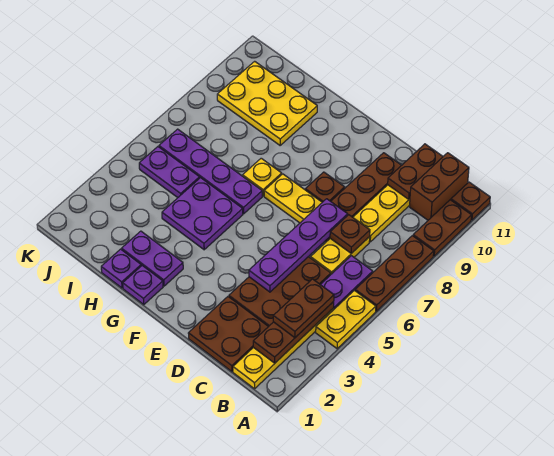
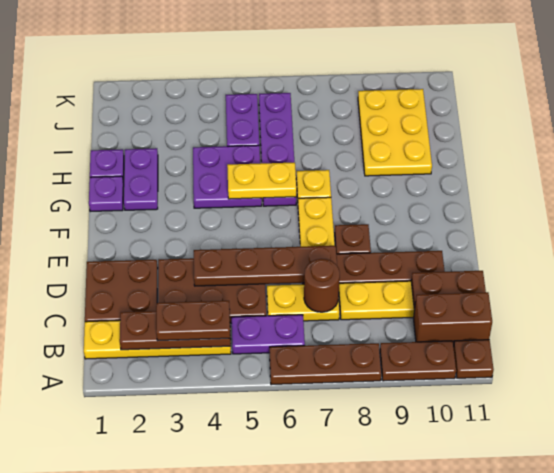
yellow plate A4:A5 level 1 -> yellow plate G5:G6 level 2
brown plate C7 level 2 -> brown round brick C7 level 2
purple plate D4:D7 level 2 -> brown plate D4:D7 level 2

